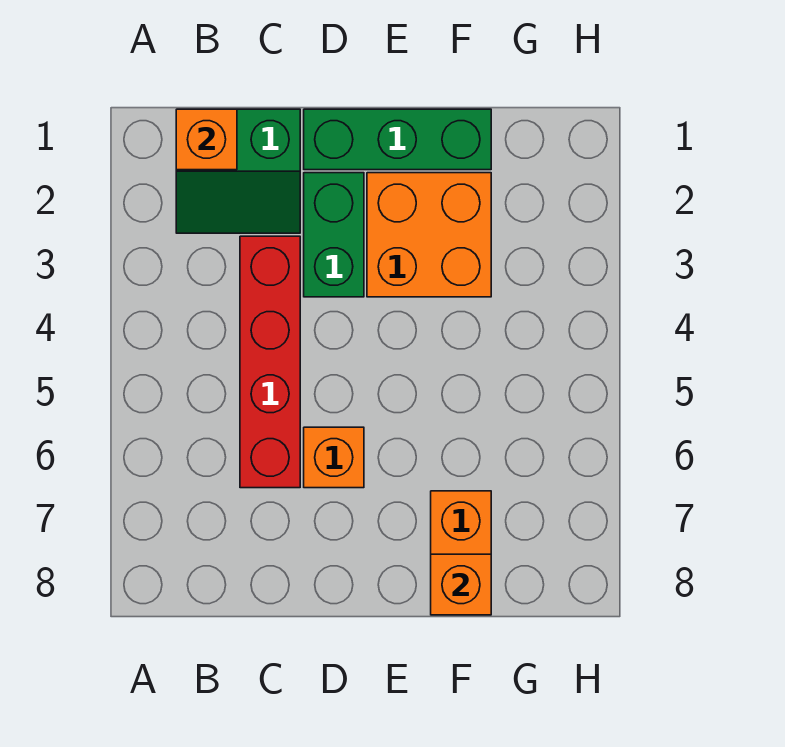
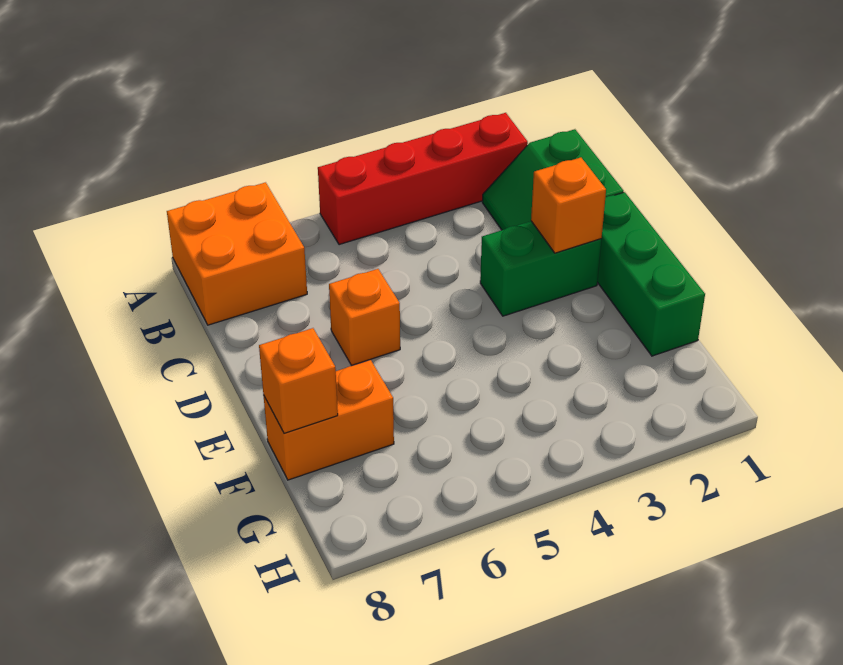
orange brick B1 level 2 -> orange brick D2 level 2
red brick C3:C6 level 1 -> red brick A2:A5 level 1
orange brick E2:F3 level 1 -> orange brick A7:B8 level 1

